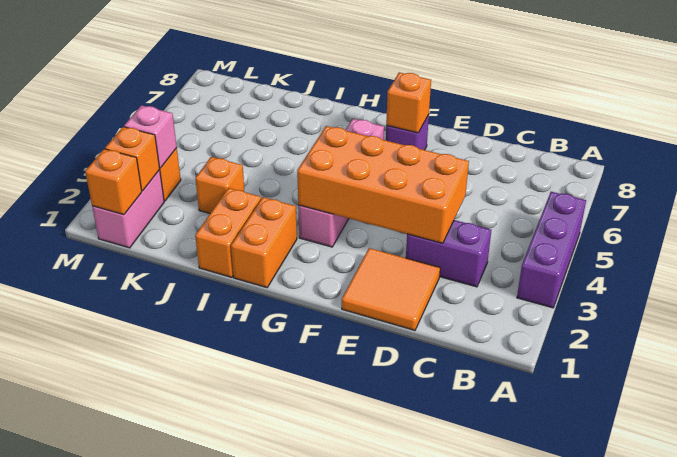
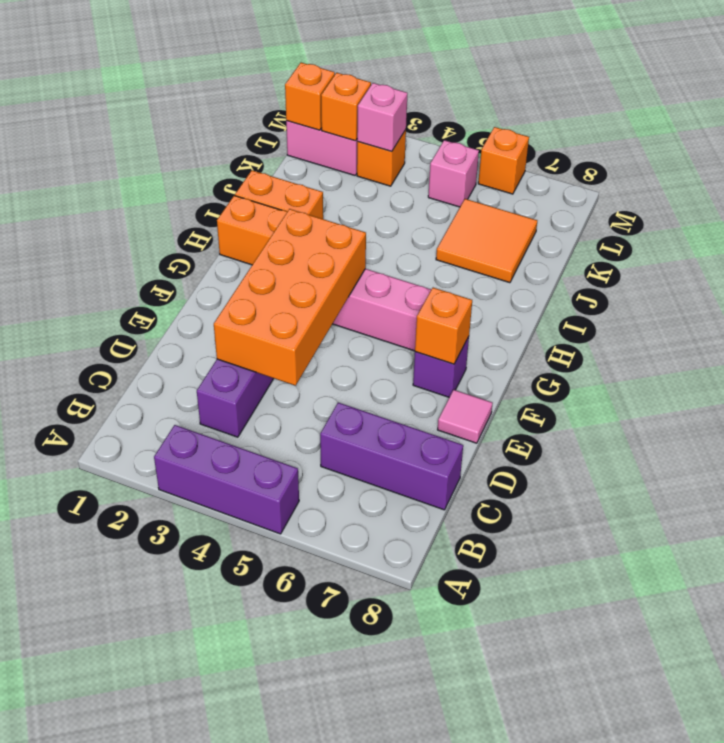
none -> purple brick C6:C8 level 1
orange tile D1:E2 level 1 -> orange tile J6:K7 level 1
none -> pink tile E8 level 1
orange brick J3 level 1 -> orange brick M6 level 1
none -> pink brick L5 level 1

